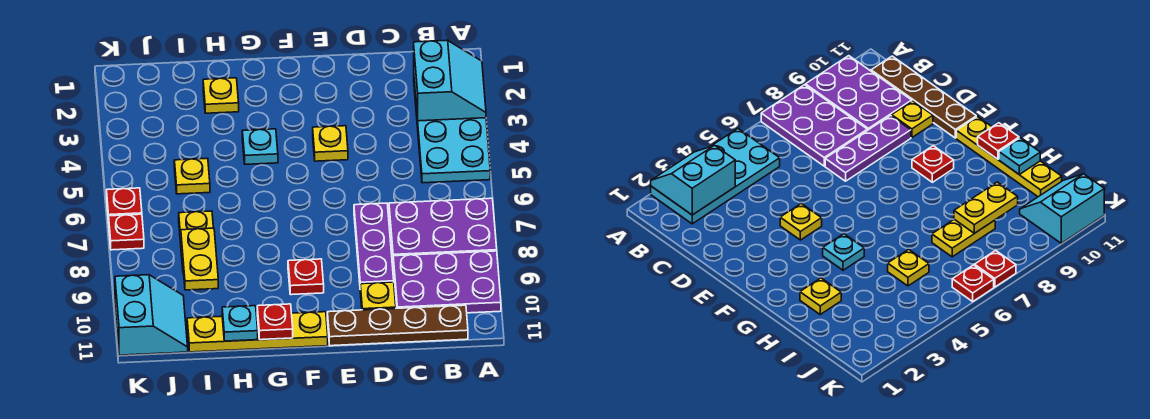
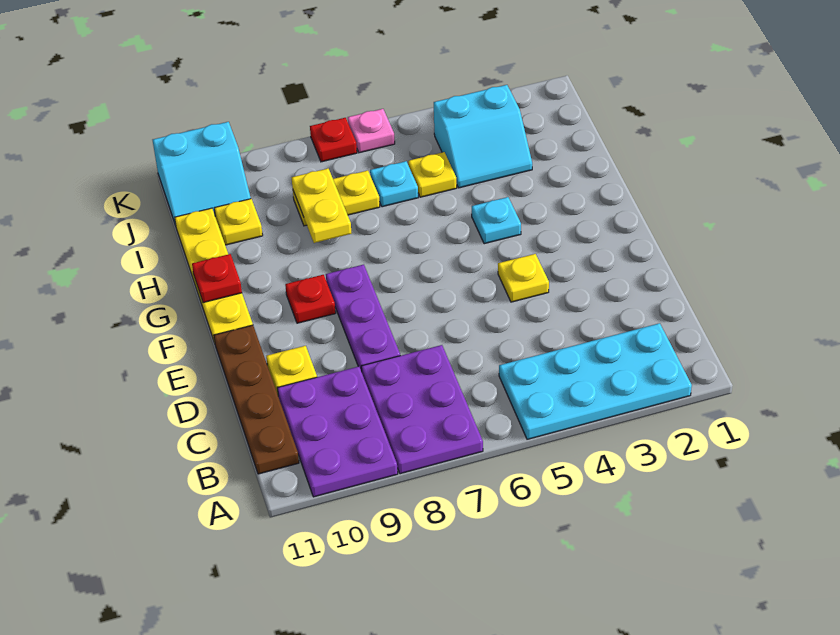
cyan slope A2:B3 level 2 top B -> cyan slope I3:J4 level 1 top J
purple plate D7:D9 level 1 -> purple plate D8:F8 level 1
yellow plate H2 level 1 -> yellow plate I10 level 1
cyan plate H11 level 2 -> cyan plate I6 level 1
yellow plate I8:I9 level 2 -> yellow plate H8:I8 level 2
red plate K6 level 1 -> pink plate K6 level 1

